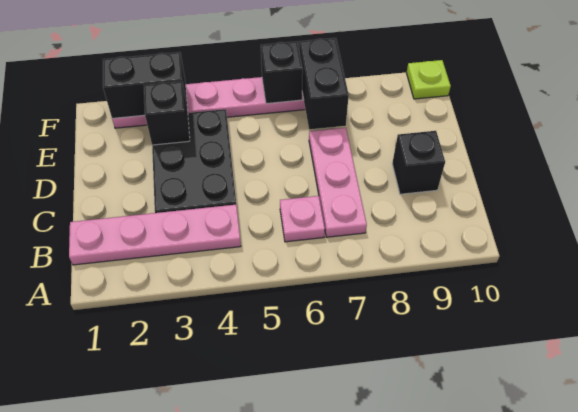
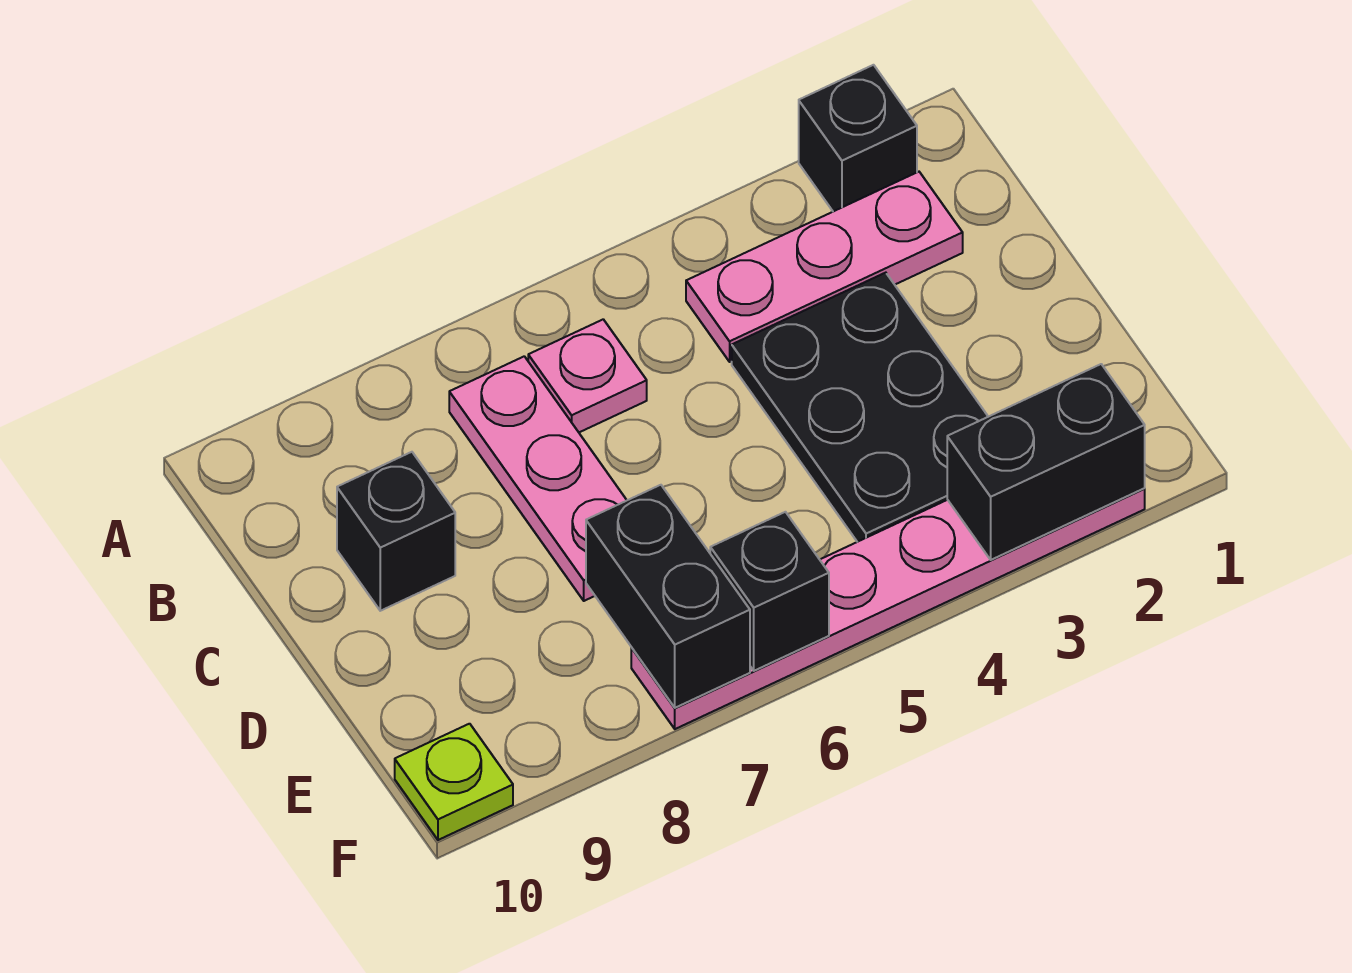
pink plate B1:B4 level 1 -> pink plate B2:B4 level 1
black brick E3 level 2 -> black brick A2 level 1

